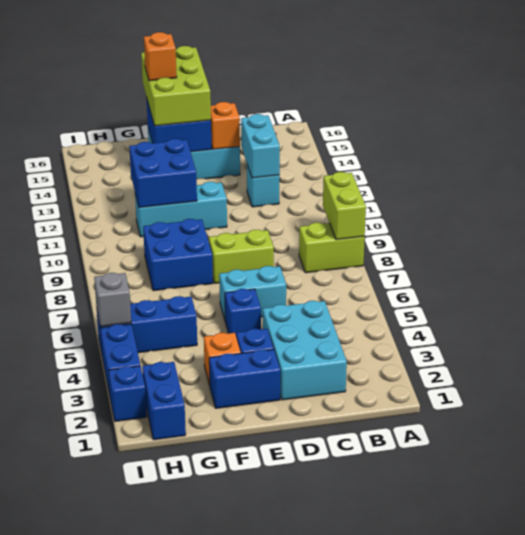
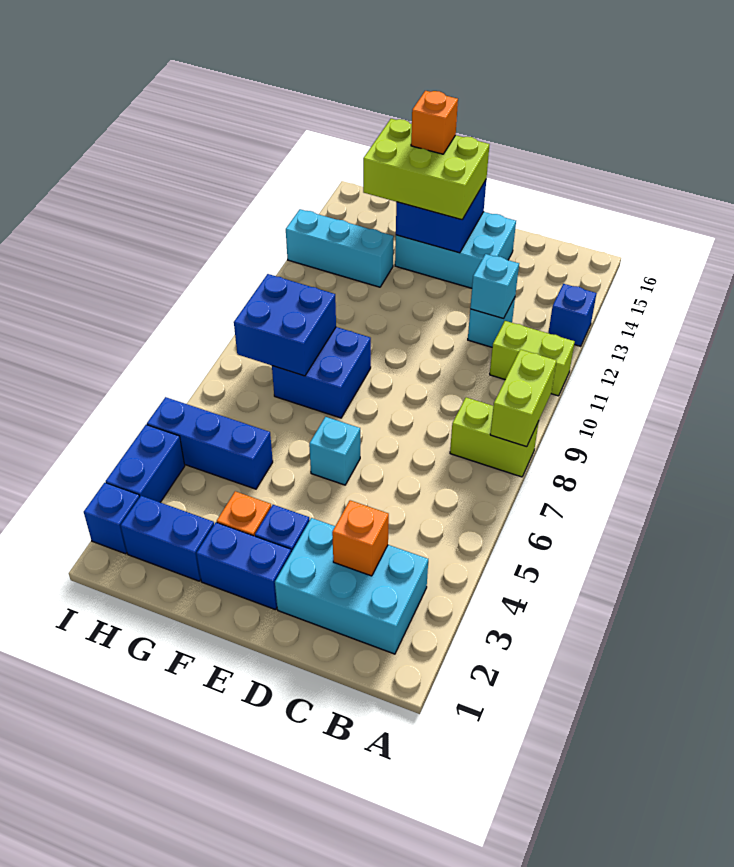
cyan brick C2:D4 level 1 -> cyan brick B2:D3 level 1
cyan brick C12:C13 level 2 -> cyan brick C12 level 2
cyan brick D6:E6 level 1 -> cyan brick E6 level 1
lime brick D8:E8 level 1 -> lime brick A11:B11 level 1
orange brick D14 level 2 -> orange brick C3 level 2
blue brick E5 level 1 -> blue brick A13 level 1
cyan brick E11:G11 level 1 -> cyan brick G13:I13 level 1
lime brick E14:F16 level 3 -> lime brick E14:G15 level 3
blue brick F11:G12 level 2 -> blue brick G8:H9 level 2
blue brick H1:H2 level 1 -> blue brick G2:H2 level 1
grey brick I5 level 2 -> none

